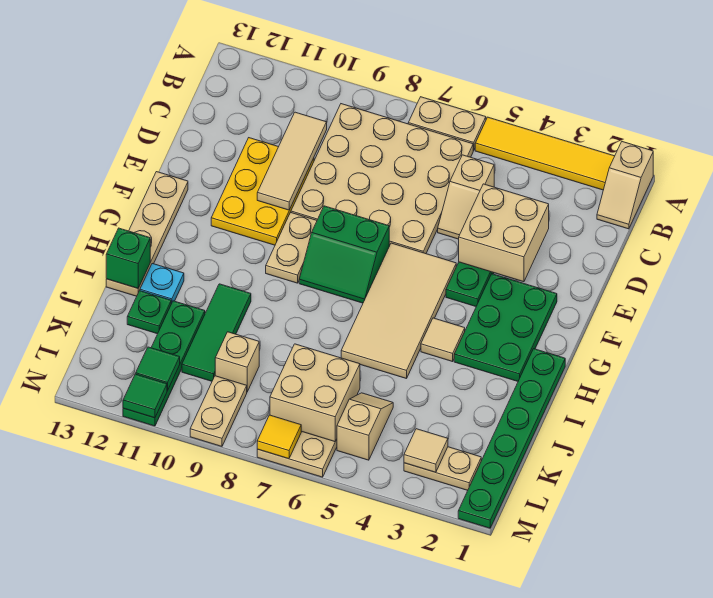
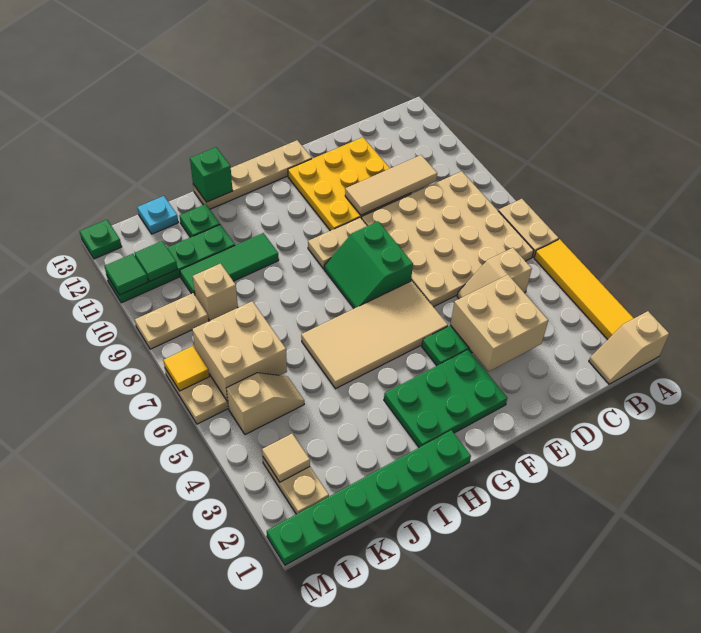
yellow plate D10:F11 level 1 -> yellow plate D10:F12 level 1
tan tile H4 level 1 -> none
cyan plate I12 level 1 -> cyan plate K13 level 1
none -> green plate M13 level 1

